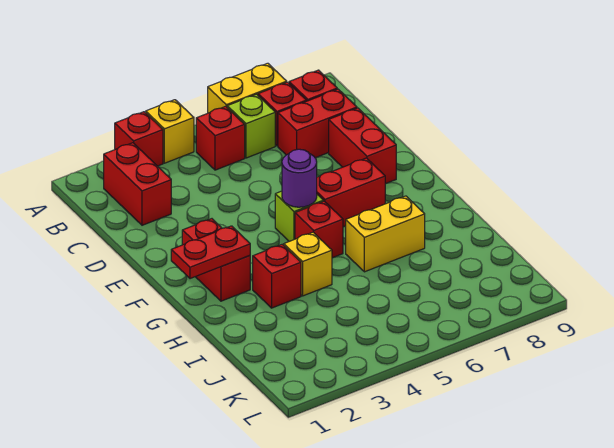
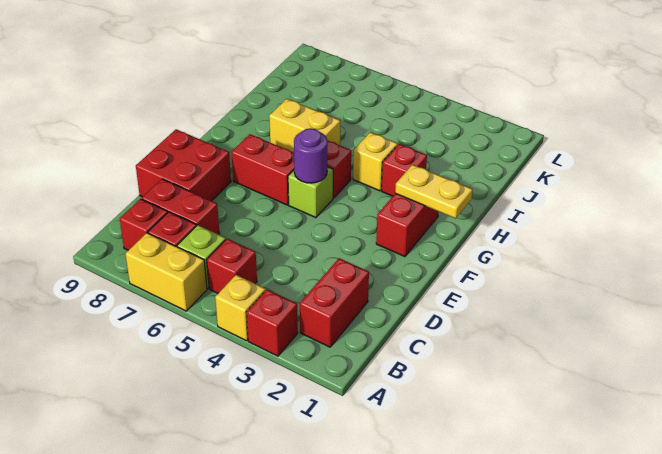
red brick D8:E8 level 1 -> red brick D8:E9 level 1
red plate G1:G2 level 2 -> yellow plate G1:G2 level 2

